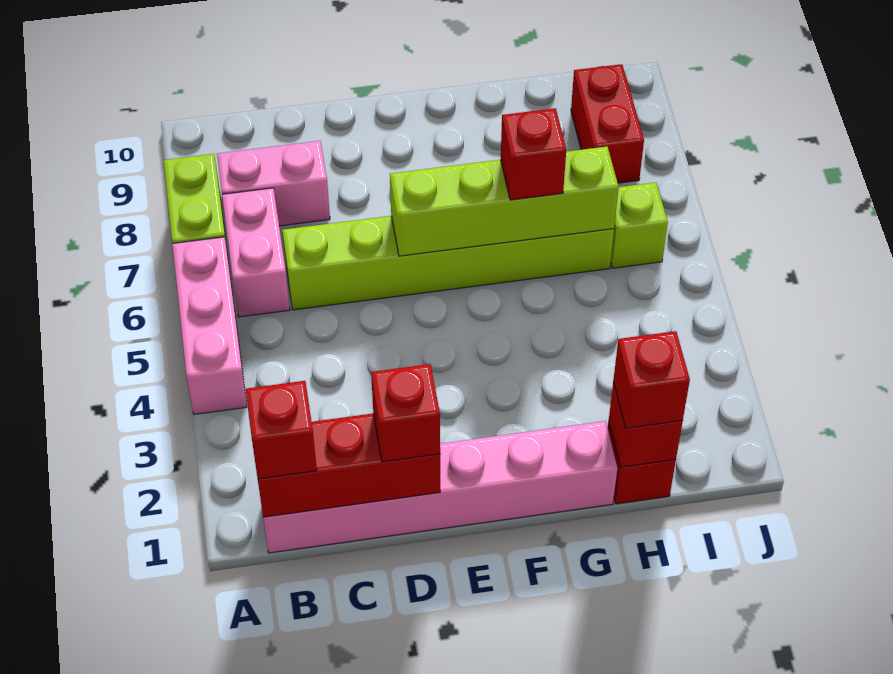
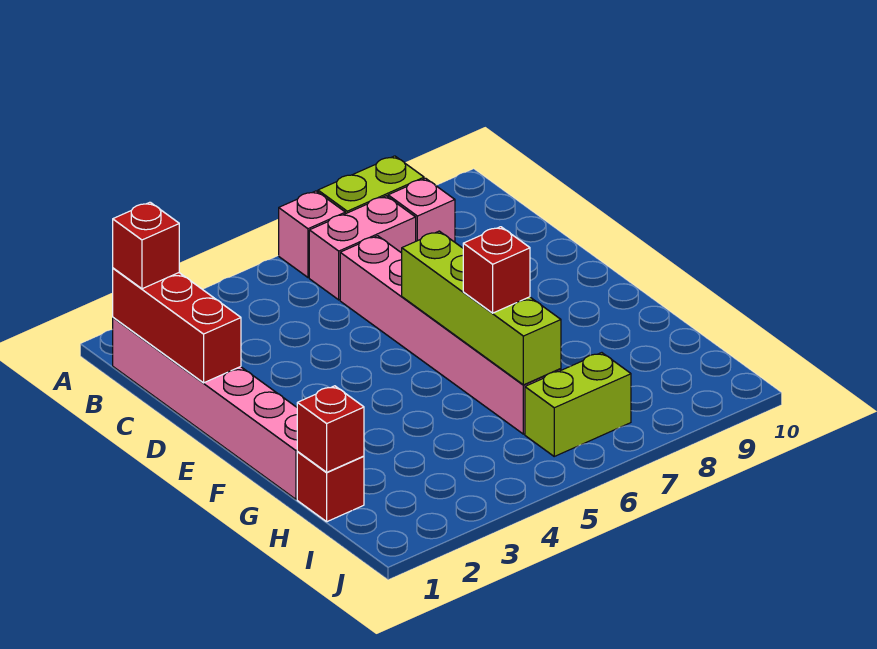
pink brick A4:A6 level 1 -> pink brick A6 level 1
pink brick B8:C8 level 1 -> pink brick B8 level 1
lime brick C6:H6 level 1 -> pink brick C6:H6 level 1
red brick D1 level 3 -> none
red brick H1 level 3 -> none
lime brick I6 level 1 -> lime brick I6:I7 level 1
red brick I8:I9 level 1 -> none

